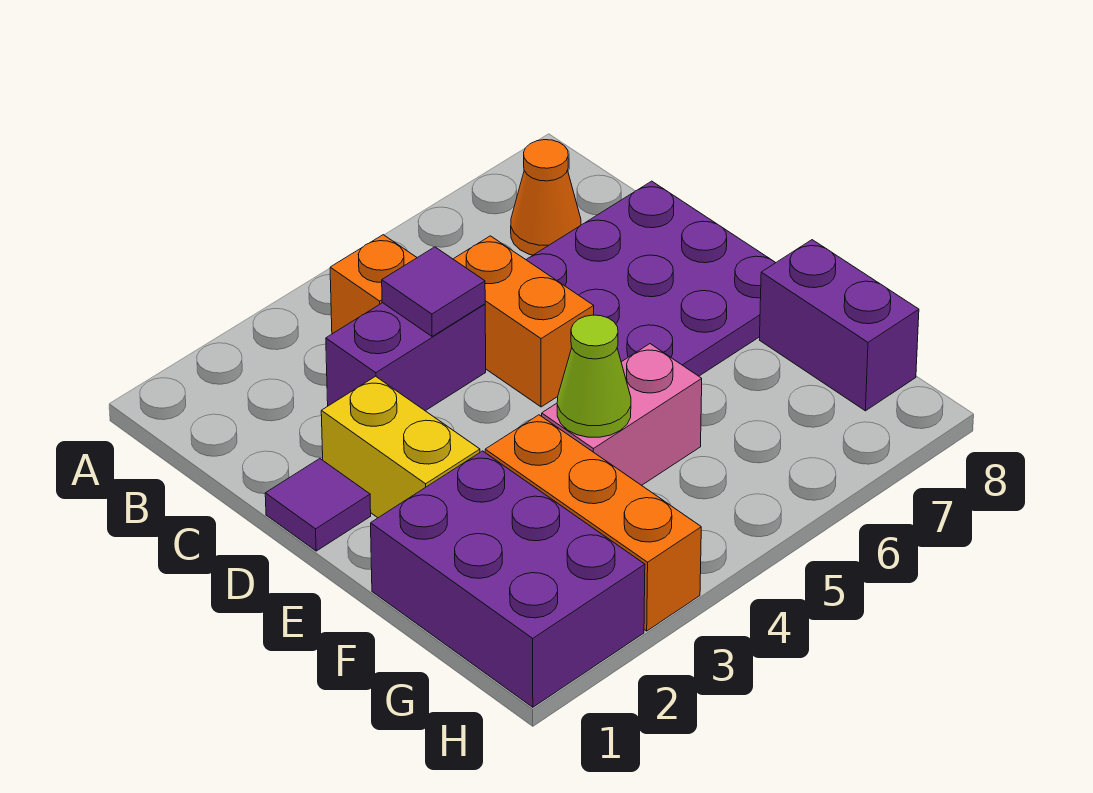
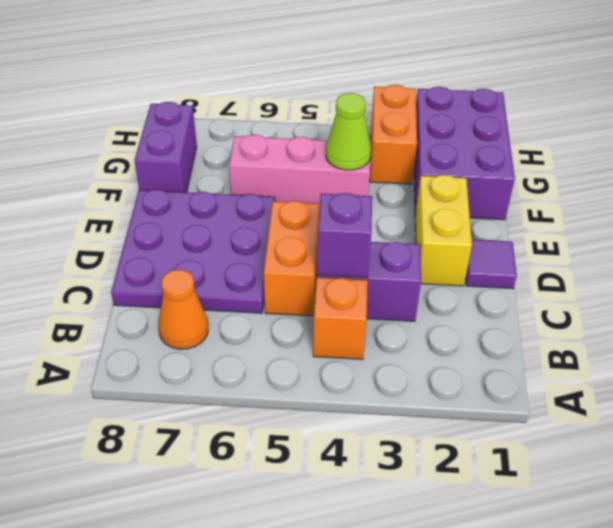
purple tile C4 level 2 -> purple brick C4 level 2
orange brick F3:H3 level 1 -> orange brick G3:H3 level 1
pink brick F4:F5 level 1 -> pink brick F4:F6 level 1

